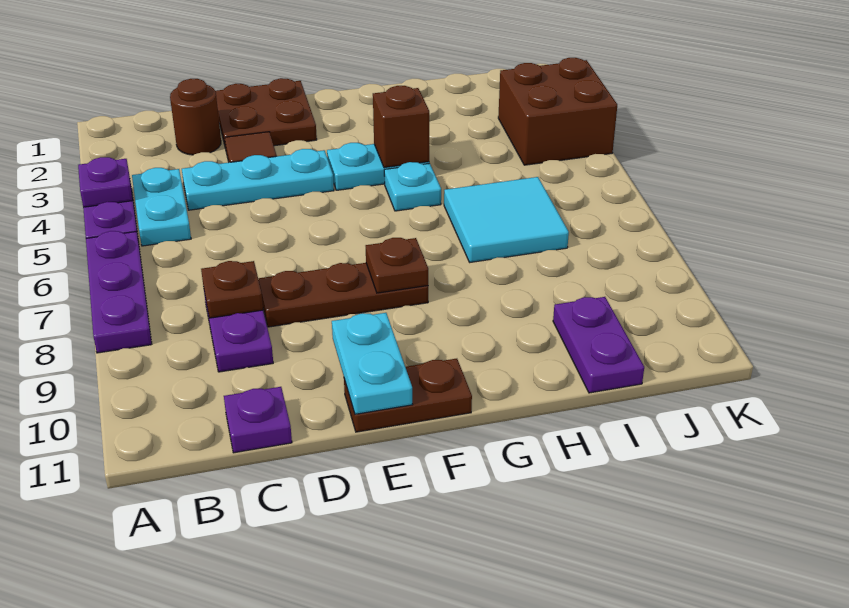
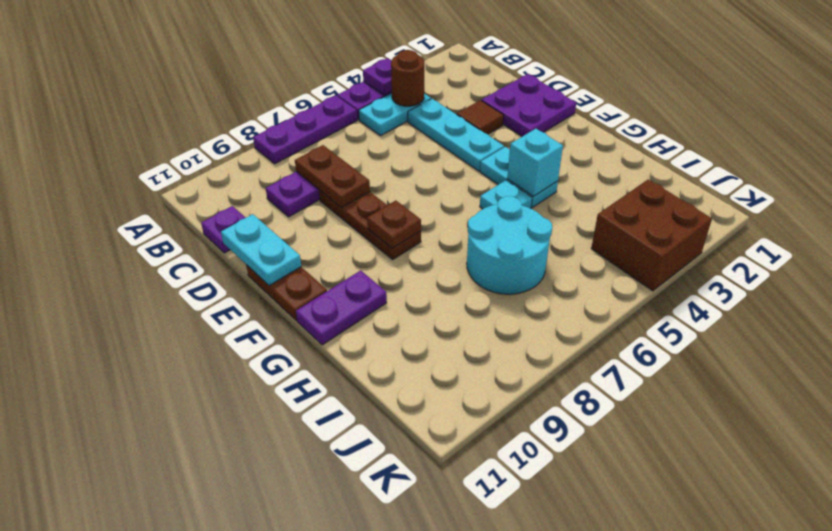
brown round brick C2 level 1 -> brown round brick B4 level 2
brown plate C8 level 2 -> brown plate C8:D8 level 2
brown plate D1:E2 level 1 -> purple plate D1:E2 level 1
cyan plate E10:E11 level 2 -> cyan plate D11:E11 level 2
brown brick G4 level 2 -> cyan brick G4 level 2
cyan tile H6:I7 level 1 -> cyan round brick H6:I7 level 1
purple plate I10:I11 level 1 -> purple plate G10:G11 level 1

